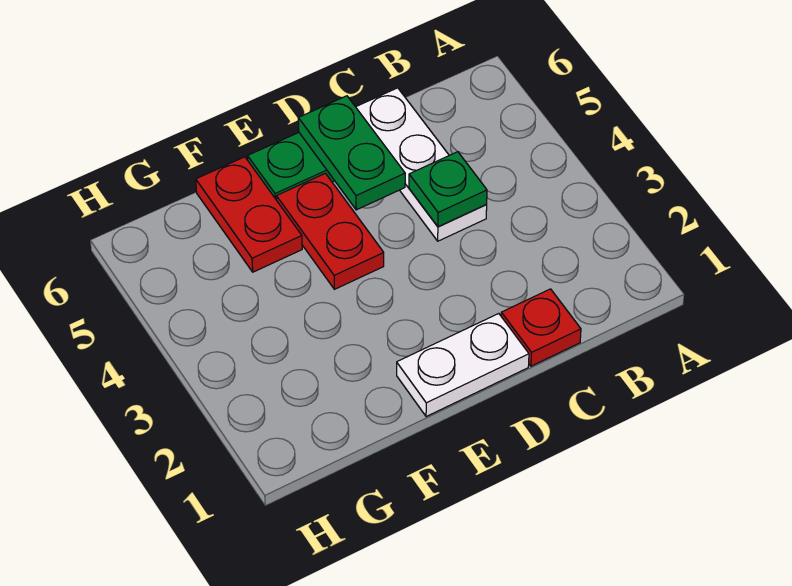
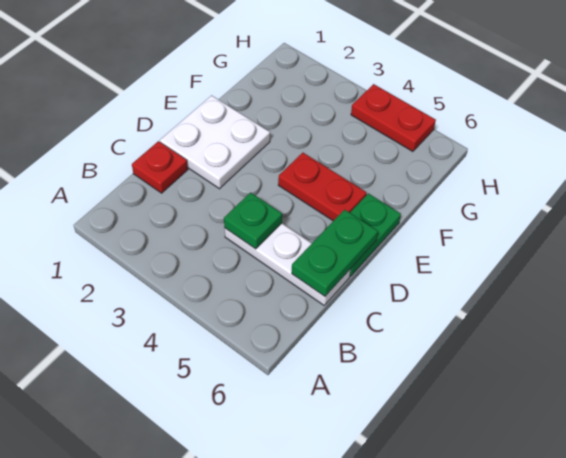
white plate D1:E1 level 1 -> white plate D1:E2 level 1
green plate D5:D6 level 2 -> green plate C6:D6 level 2
red plate F5:F6 level 1 -> red plate H4:H5 level 1

